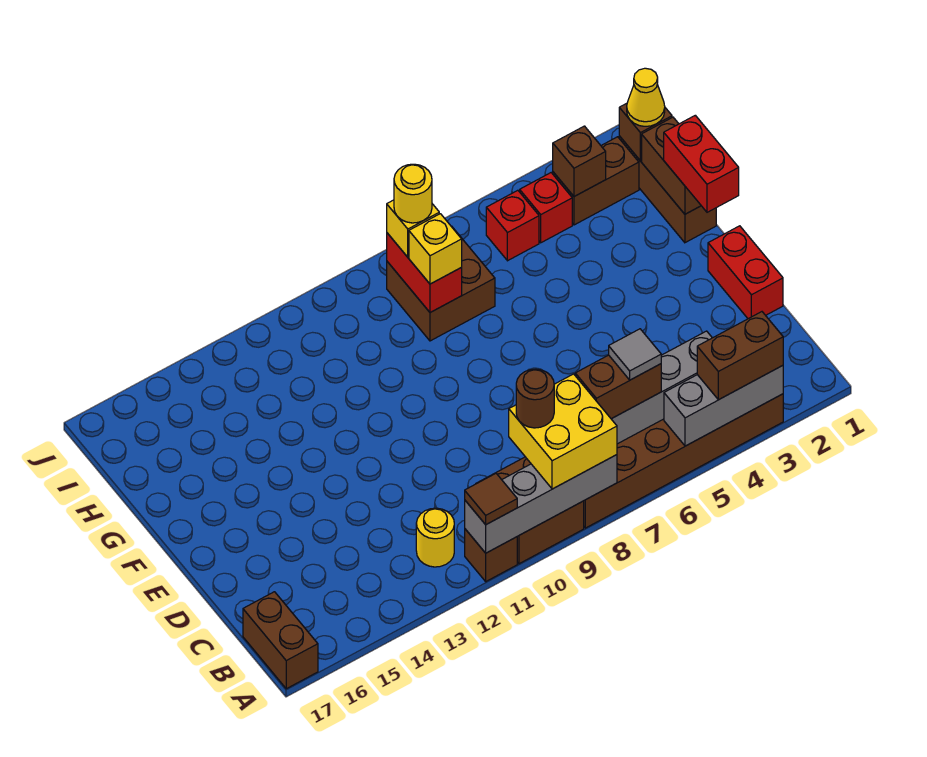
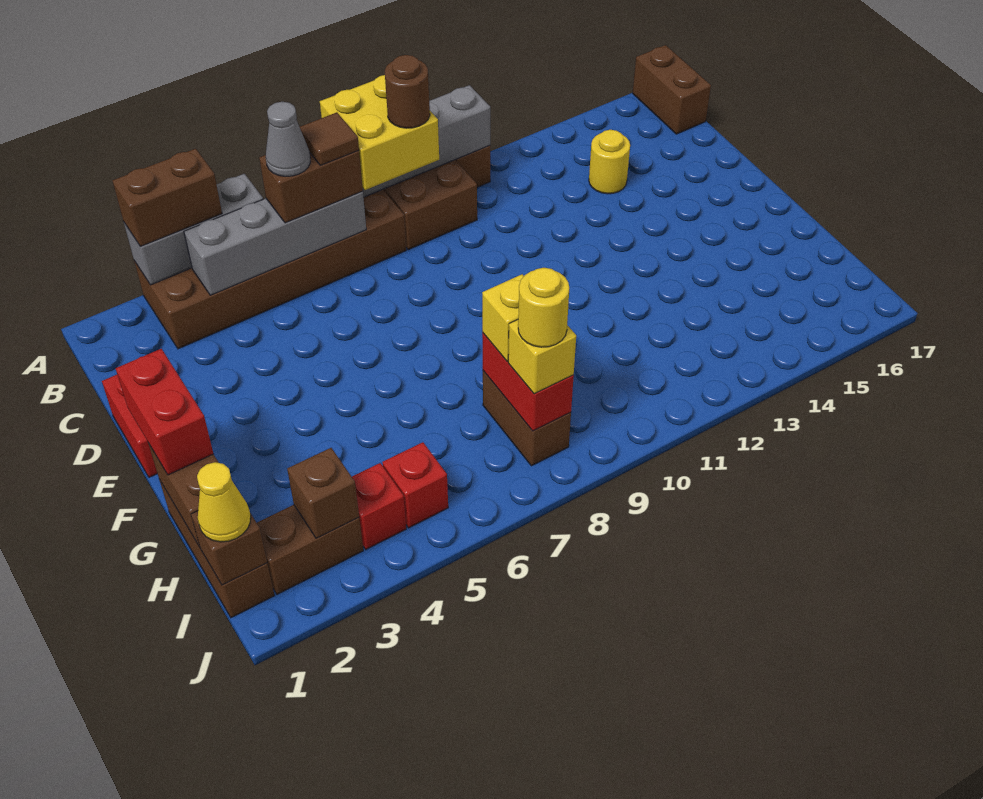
brown tile A11 level 3 -> brown tile B7 level 4
grey tile B6 level 4 -> grey cone B6 level 4
yellow round brick B12 level 1 -> yellow round brick C14 level 1
brown brick H7:I8 level 1 -> brown brick H8:I8 level 1

